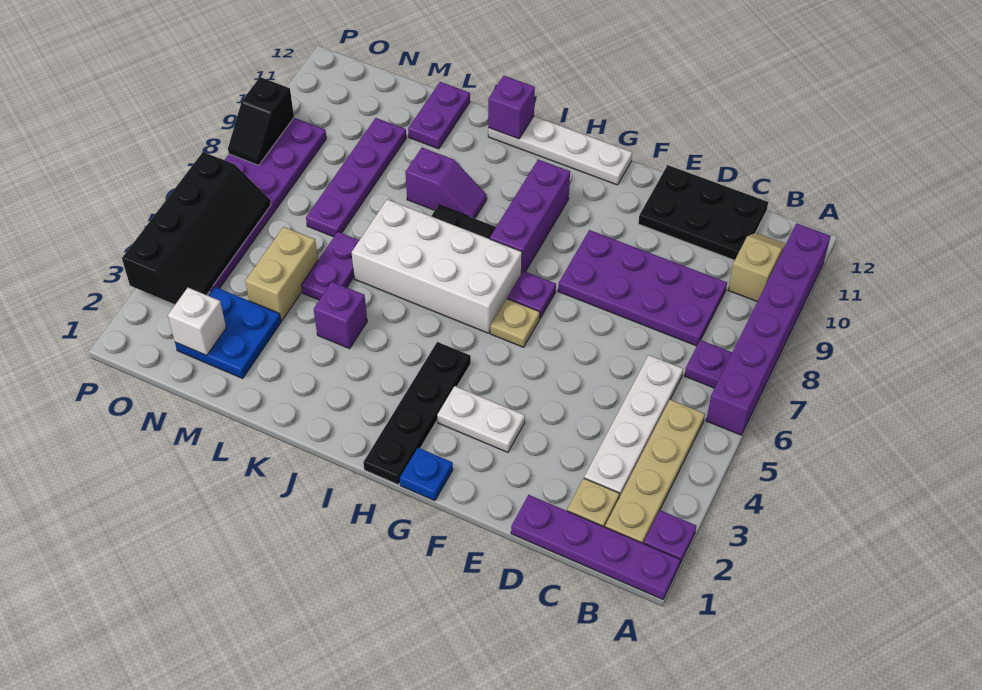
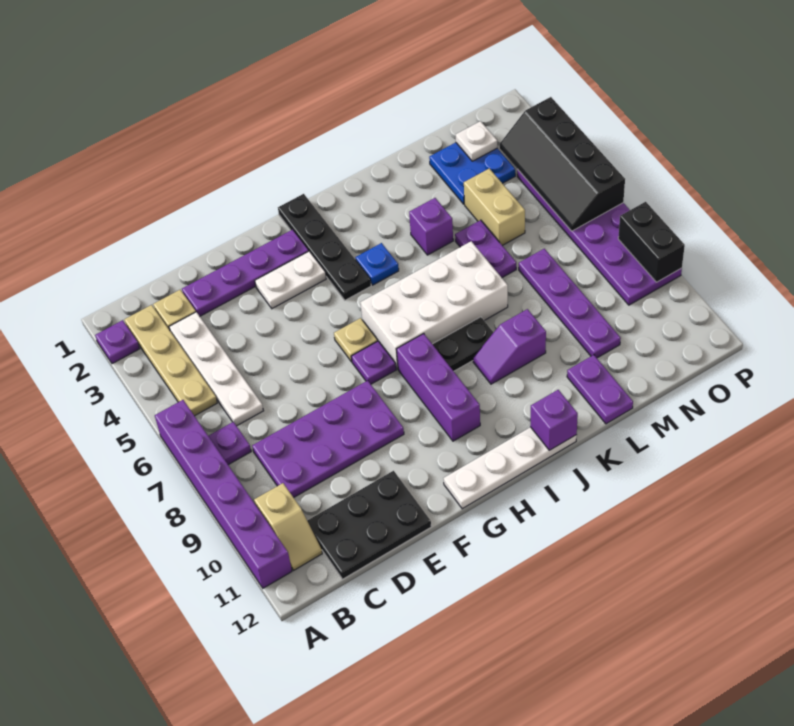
purple plate A1:D1 level 1 -> purple plate D2:G2 level 1
blue plate G1 level 1 -> blue plate I4 level 1
white brick N2 level 2 -> white plate N2 level 2
black slope P8:P9 level 2 top 9 -> black brick P8:P9 level 2

